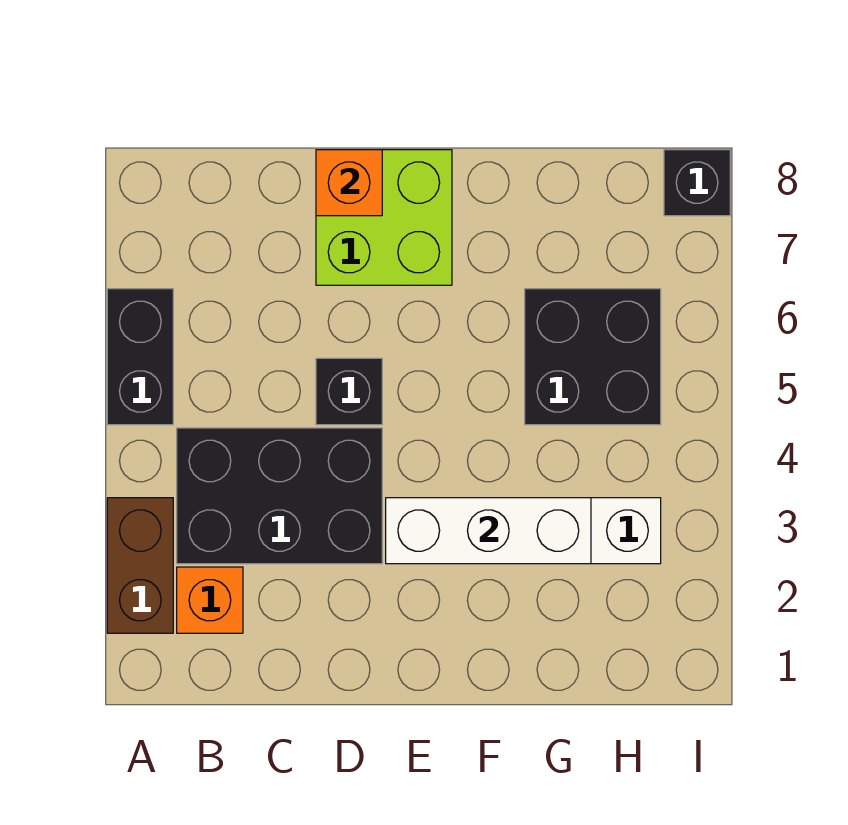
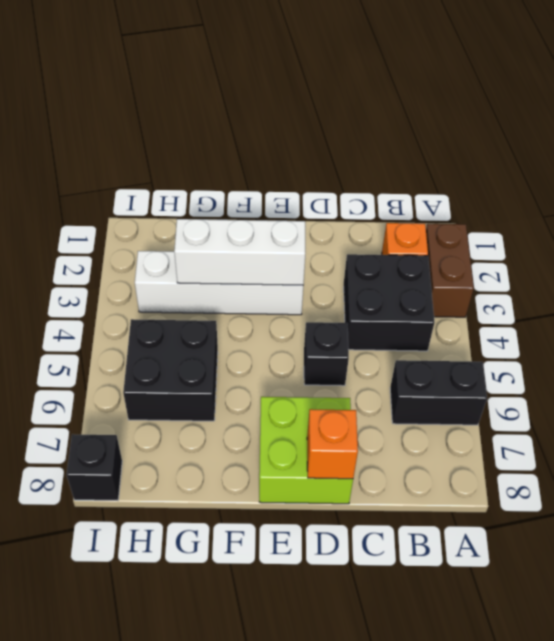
black brick A5:A6 level 1 -> black brick A6:B6 level 1
black brick B3:D4 level 1 -> black brick B3:C4 level 1

